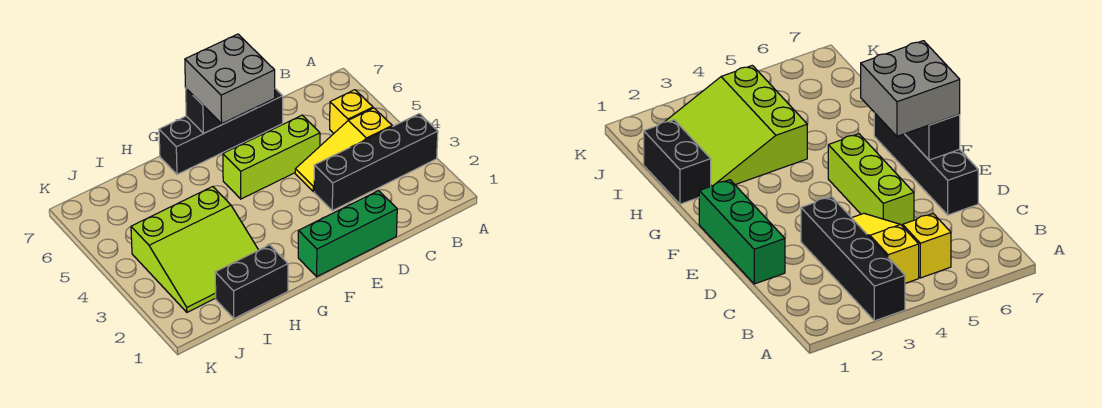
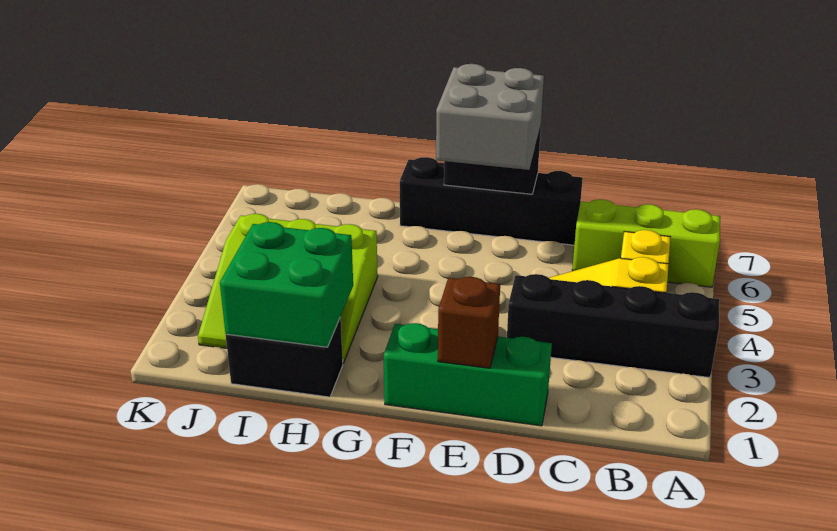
lime brick D5:F5 level 1 -> lime brick A6:C6 level 1
none -> brown brick E1 level 2
none -> green brick H1:I2 level 2

